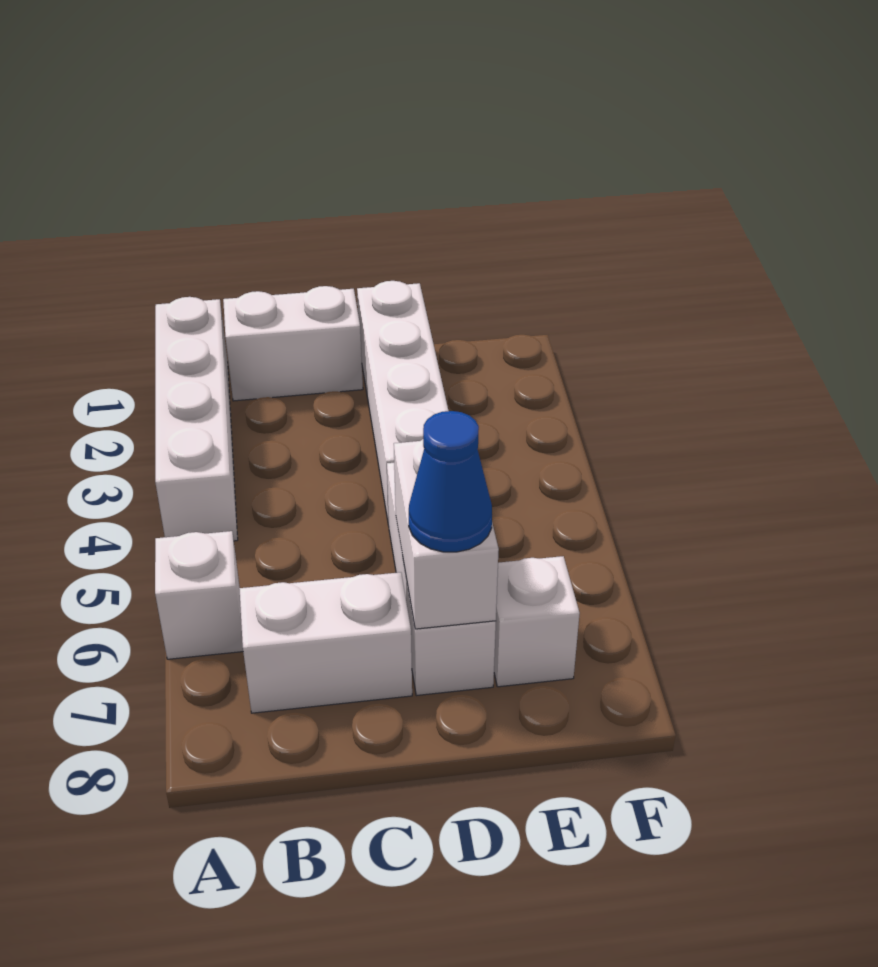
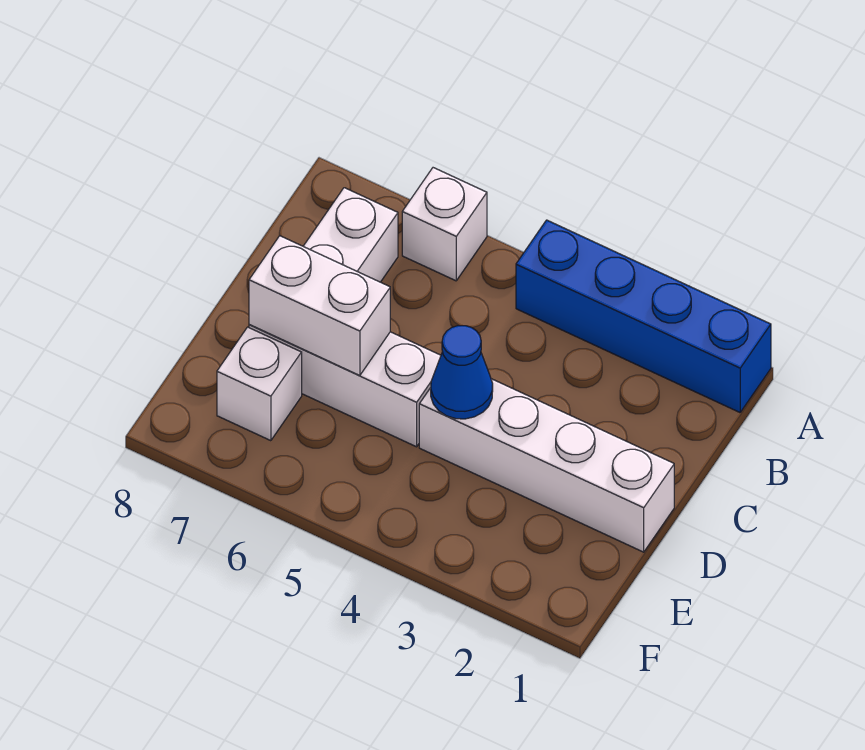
white brick A1:A4 level 1 -> blue brick A1:A4 level 1
white brick B1:C1 level 1 -> none
blue cone D7 level 3 -> blue cone D4 level 2

